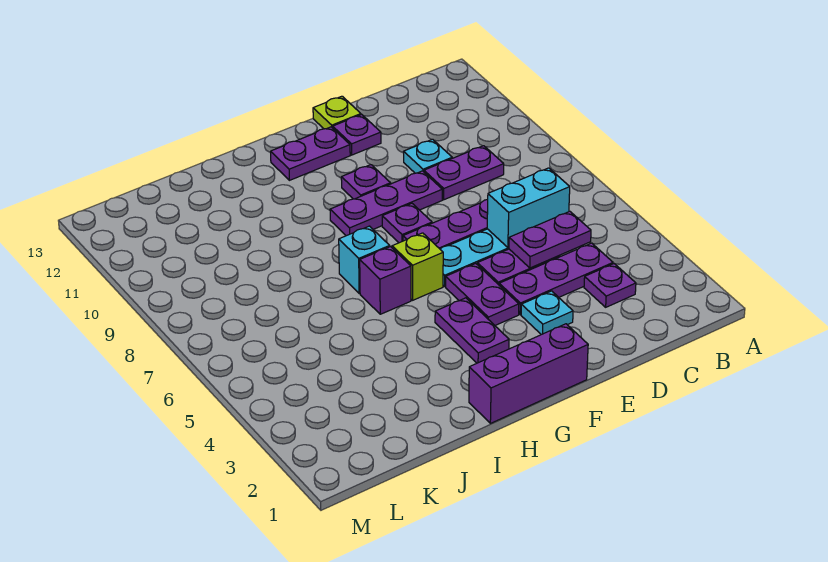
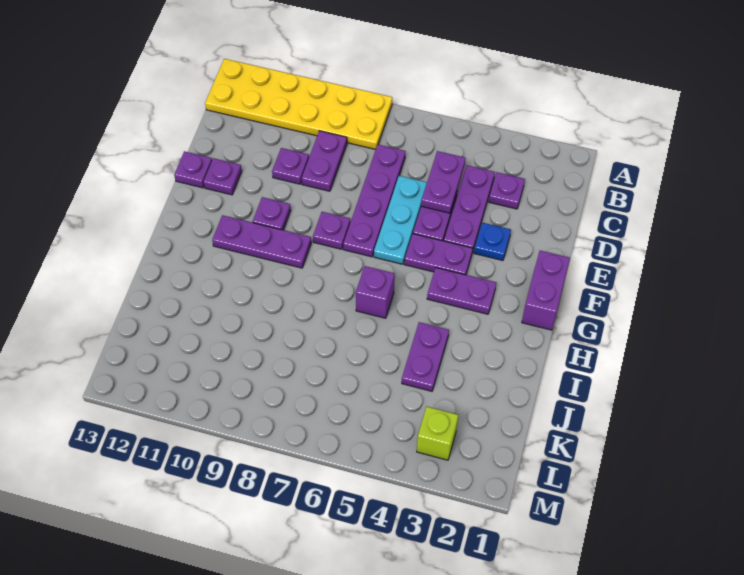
none -> yellow plate A8:B13 level 1
cyan brick C6:D6 level 2 -> none
cyan plate D10 level 1 -> purple plate D10 level 1
cyan plate E3 level 1 -> blue plate E3 level 1
purple plate E9:G9 level 1 -> purple plate G9:G11 level 1
lime plate E13 level 1 -> purple plate E13 level 1
purple brick F1:H1 level 1 -> purple brick F1:G1 level 1
purple plate F12:G12 level 1 -> purple plate I4:J4 level 1
lime brick G6 level 1 -> lime brick L3 level 1
cyan brick H7 level 1 -> none

